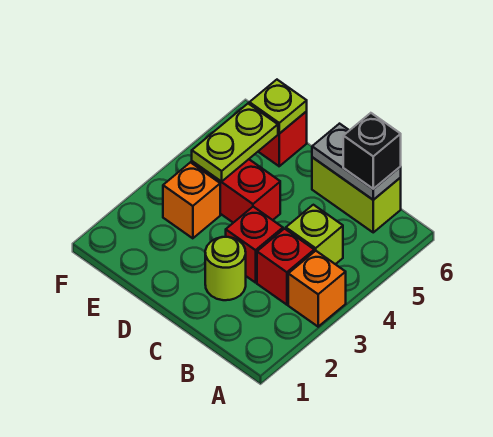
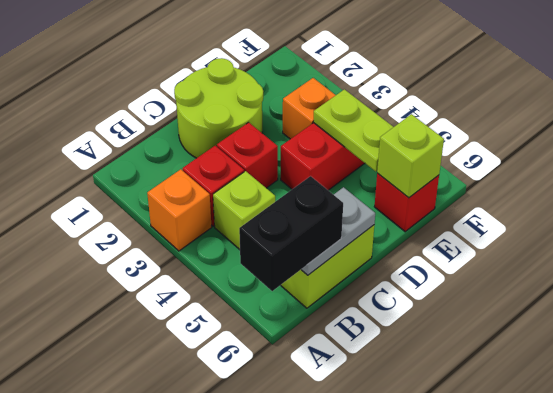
black brick B6 level 3 -> black brick A6:B6 level 3
lime round brick C2 level 1 -> lime round brick C1:D2 level 1
lime plate E6 level 2 -> lime brick E6 level 2

